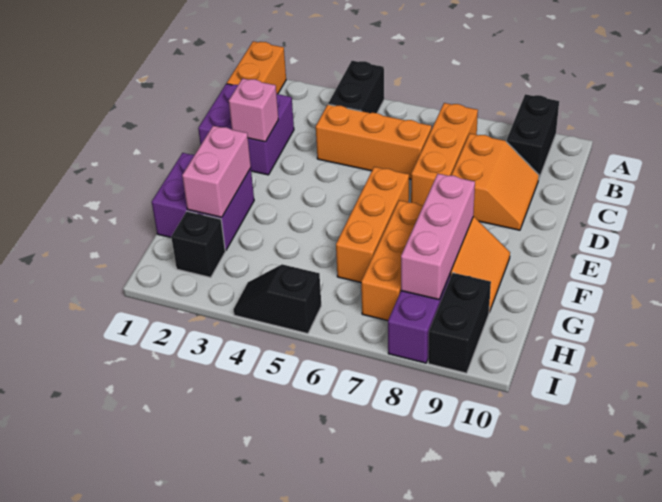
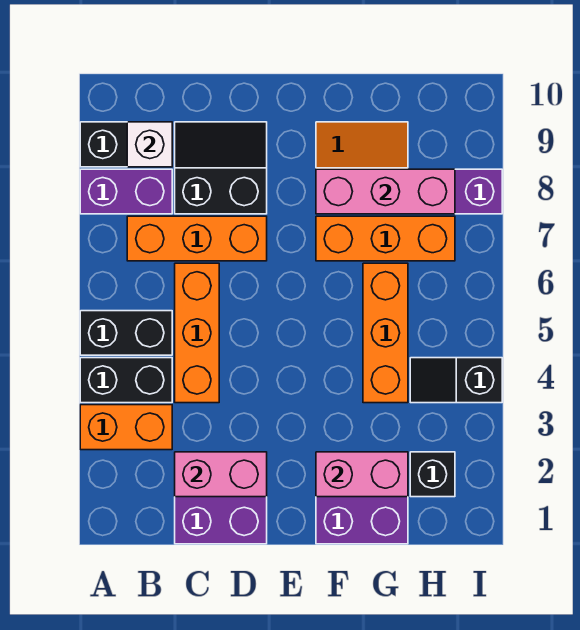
orange brick A1:B1 level 1 -> orange brick A3:B3 level 1
none -> purple brick A8:B8 level 1
none -> white brick B9 level 2
orange slope C8:D9 level 1 top 8 -> black slope C8:D9 level 1 top 8
pink brick D2 level 2 -> pink brick C2:D2 level 2
orange brick E6:G6 level 1 -> orange brick G4:G6 level 1
black brick H9:I9 level 1 -> black brick A5:B5 level 1
black slope I4:I5 level 1 top 5 -> black slope H4:I4 level 1 top I

